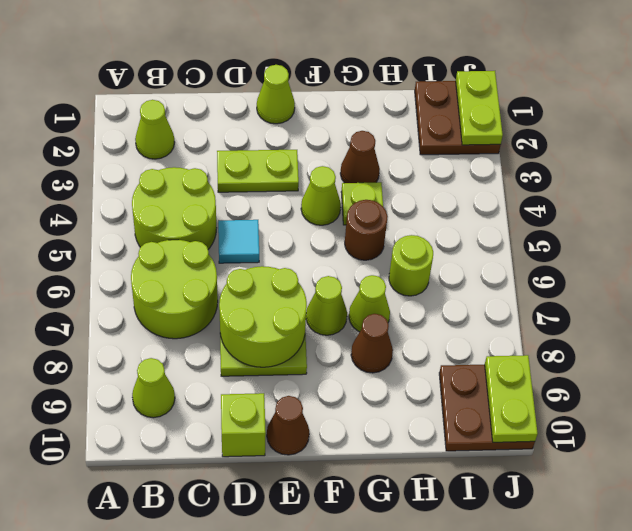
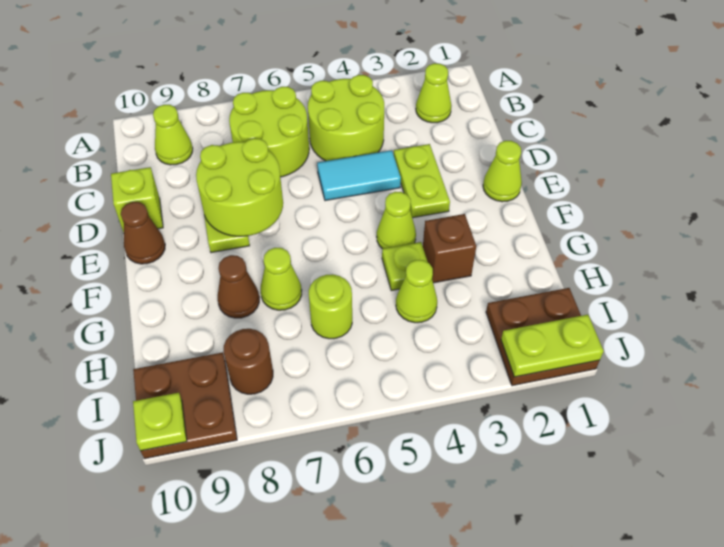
cyan tile D5 level 1 -> cyan tile D4:D5 level 1
lime cone F7 level 1 -> lime cone H4 level 1
brown cone G3 level 1 -> brown brick G3 level 1
brown round brick G5 level 1 -> brown round brick I8 level 1
lime plate J9:J10 level 2 -> lime plate J10 level 2

